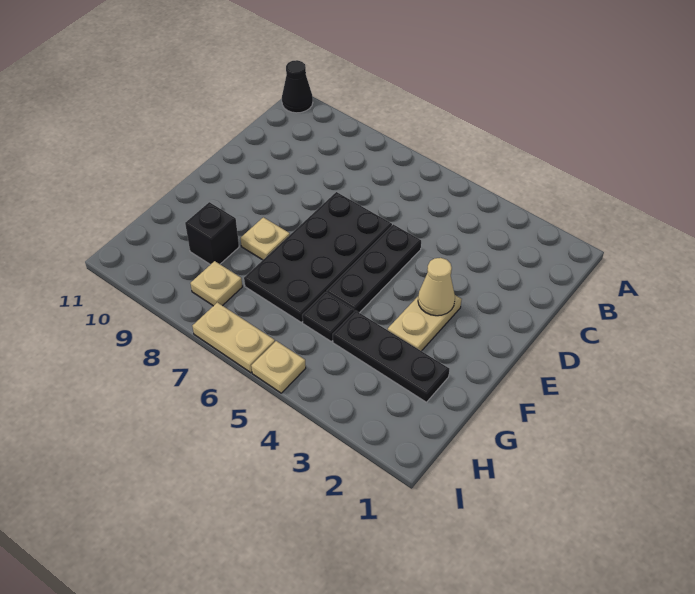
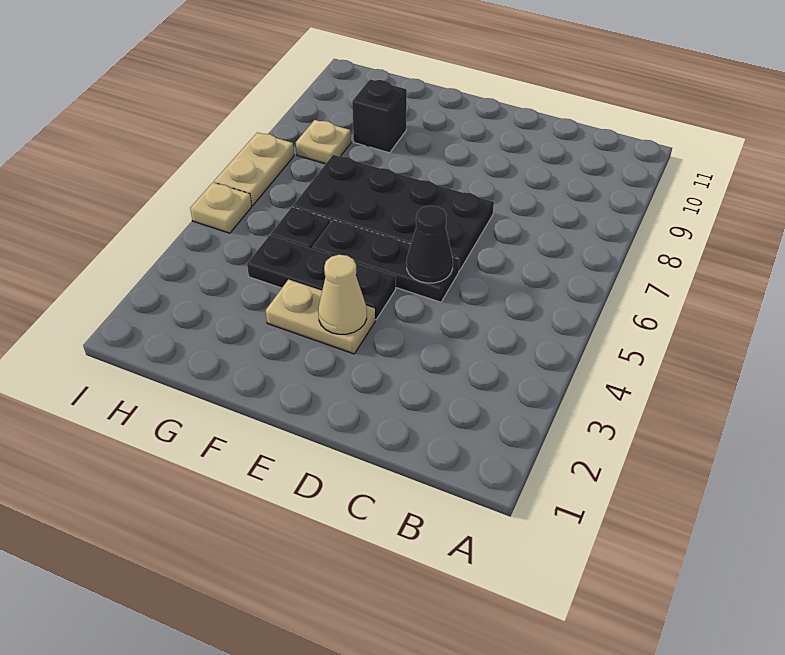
black cone A11 level 1 -> black cone D5 level 2
tan plate F8 level 1 -> none
black plate G2:G4 level 1 -> black plate E4:G4 level 1

